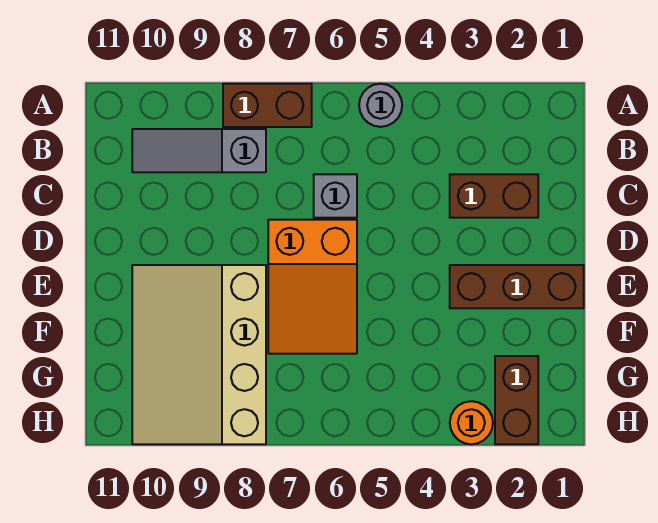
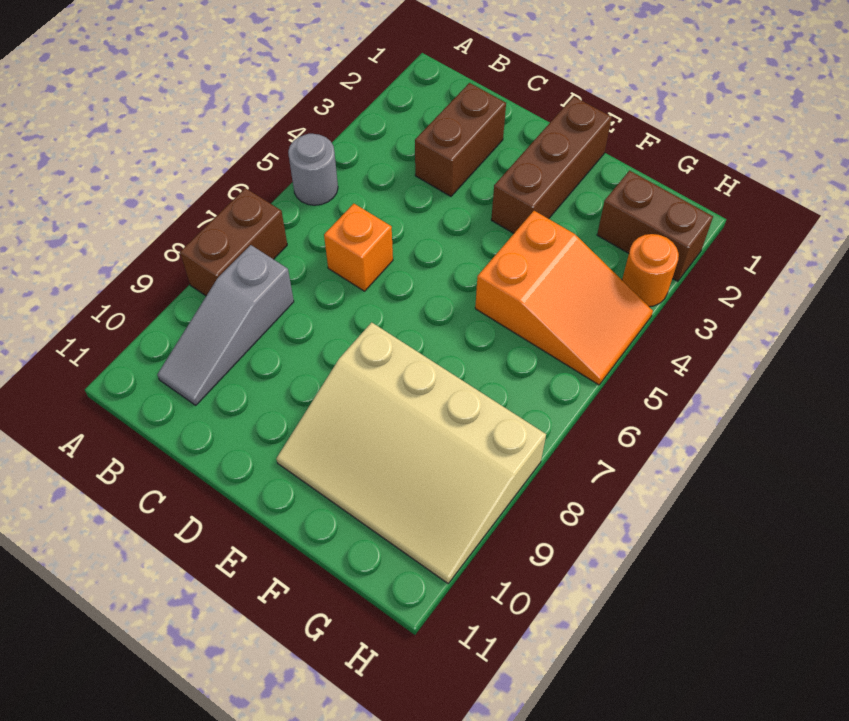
grey brick C6 level 1 -> orange brick C6 level 1
orange slope D6:F7 level 1 top D -> orange slope F4:H5 level 1 top F

